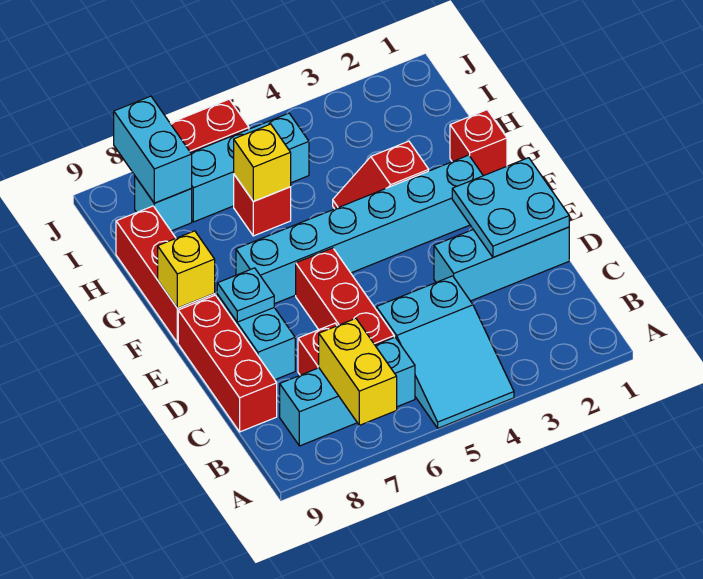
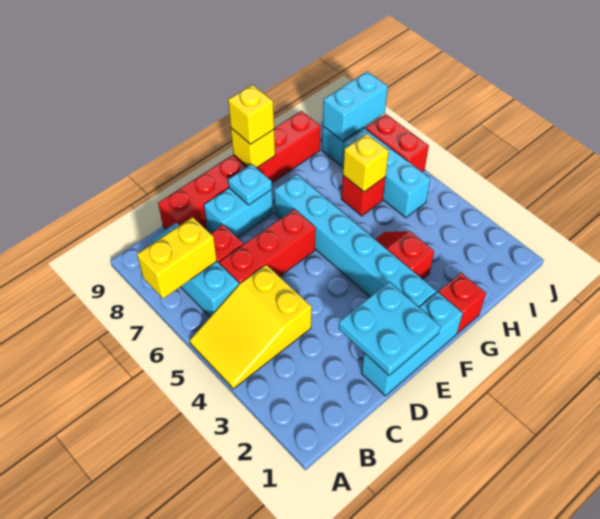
cyan slope A4:C5 level 1 top C -> yellow slope A4:C5 level 1 top C
cyan brick D1:D3 level 1 -> cyan brick D1:F1 level 1
none -> yellow brick F9 level 3

